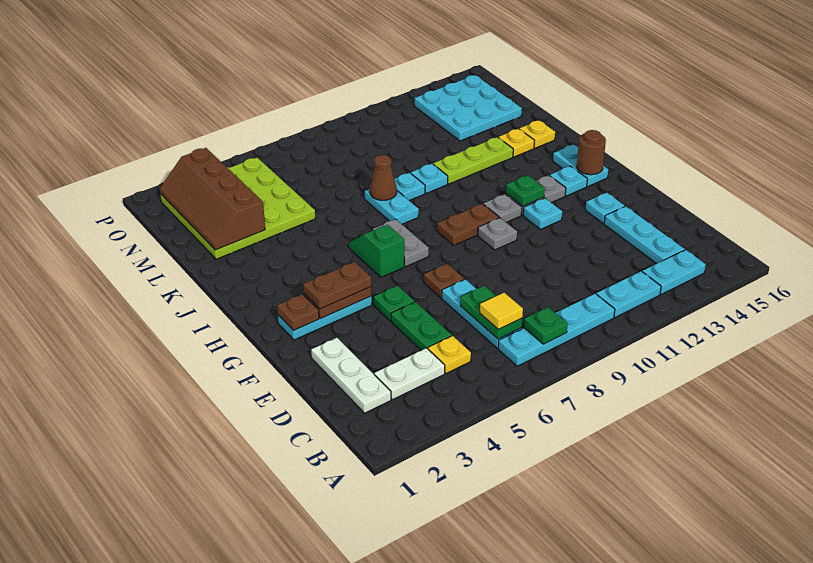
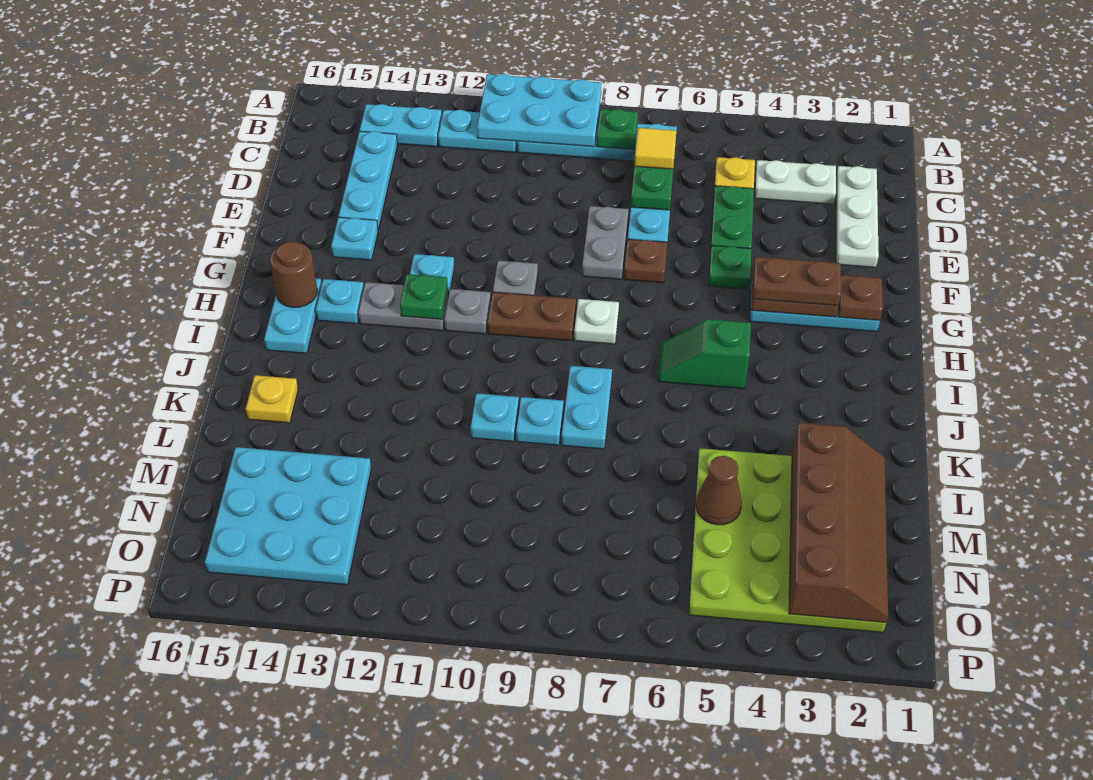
none -> cyan plate A9:B11 level 2
green slope H6:I6 level 1 top H -> green slope I5:I6 level 1 top 5
grey plate H7:I7 level 1 -> grey plate E8:F8 level 1
none -> white plate H8 level 1
brown cone K8 level 2 -> brown cone M5 level 2
lime plate K11:K13 level 1 -> none
yellow plate K14 level 1 -> none

